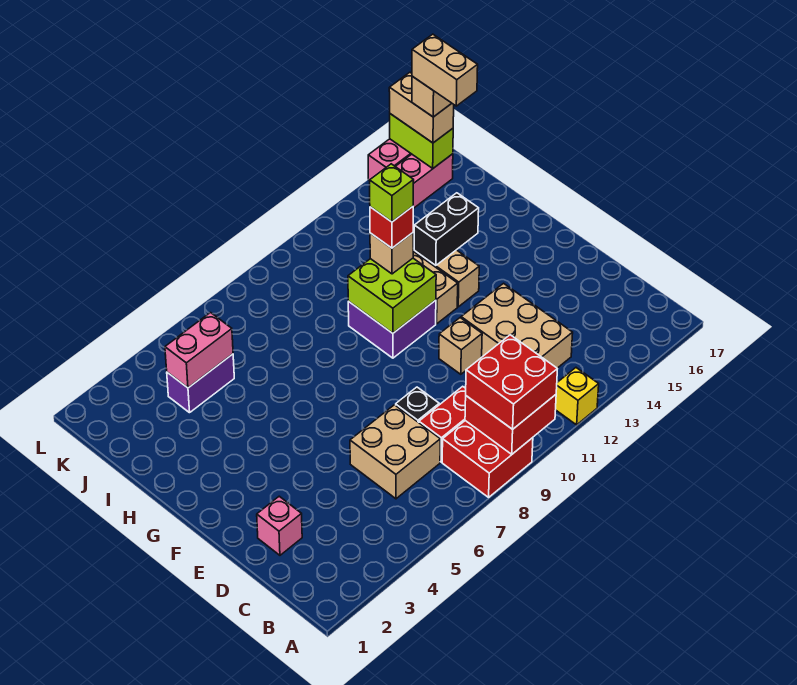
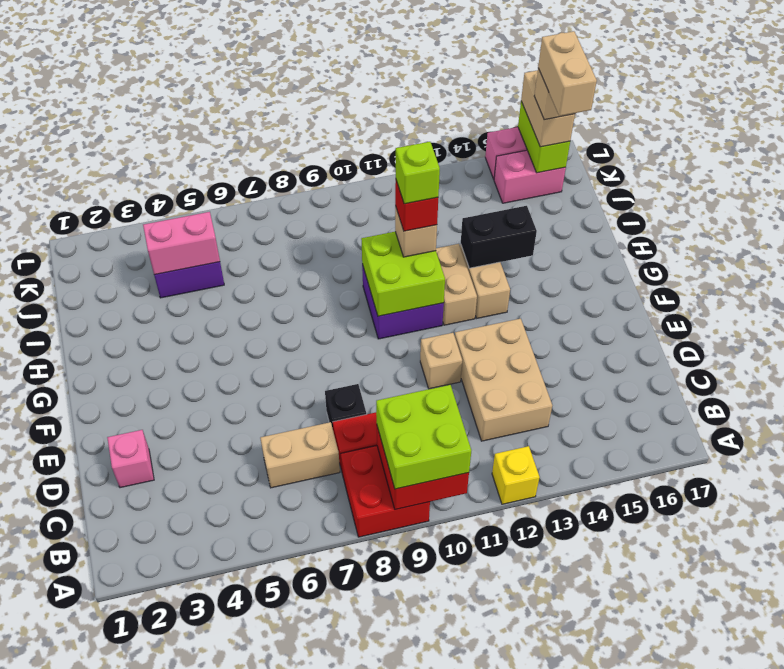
red brick A9:B10 level 3 -> lime brick A9:B10 level 3
tan brick C6:D7 level 1 -> tan brick C6:C7 level 1

